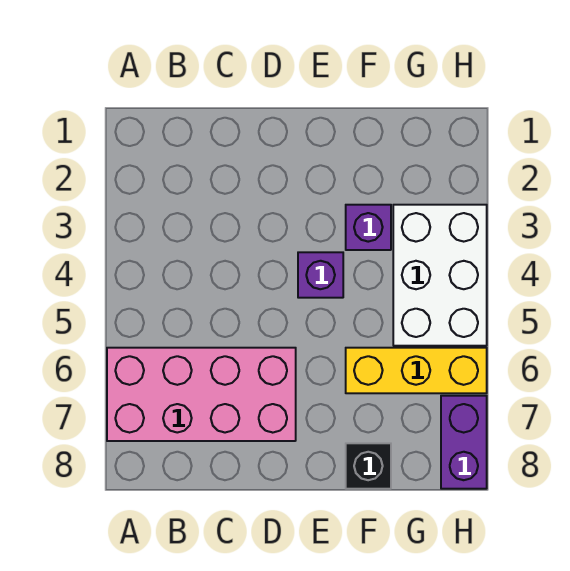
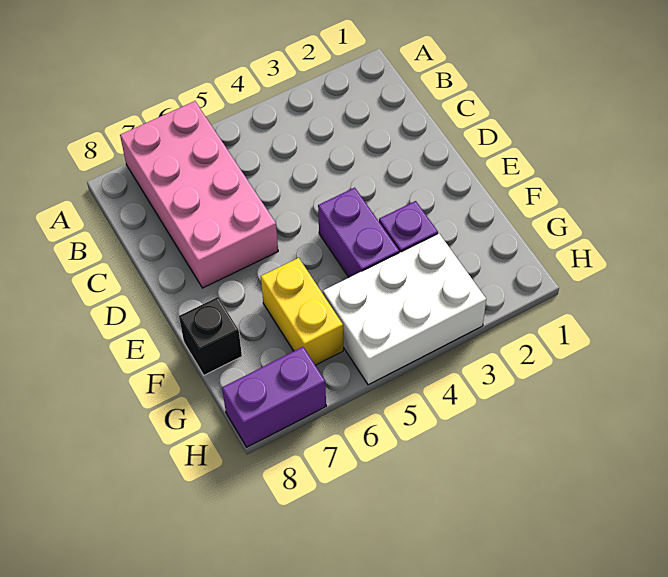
purple brick E4 level 1 -> purple brick E4:F4 level 1
yellow brick F6:H6 level 1 -> yellow brick F6:G6 level 1

